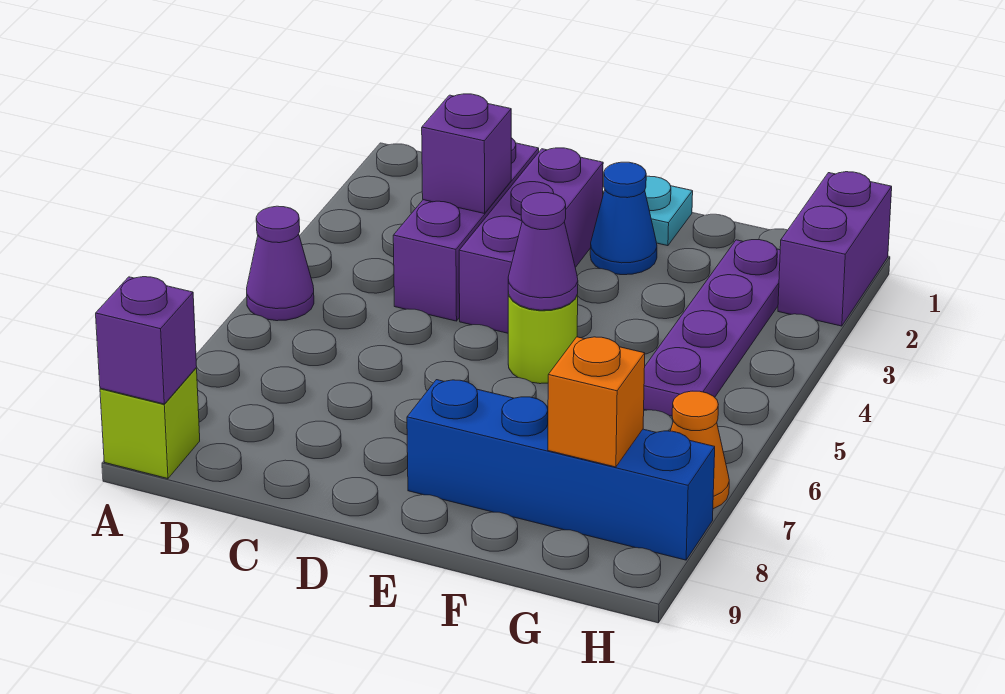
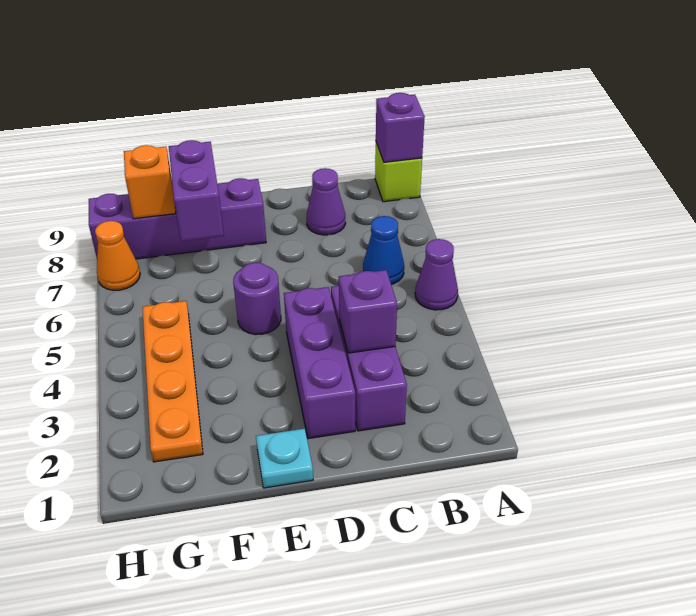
blue cone E2 level 1 -> blue cone B6 level 1
lime round brick E5 level 1 -> purple round brick E5 level 1
purple cone E5 level 2 -> purple cone C8 level 1
blue brick E8:H8 level 1 -> purple brick E8:H8 level 1
purple plate G2:G5 level 1 -> orange plate G2:G5 level 1
purple brick H1:H2 level 1 -> purple brick F7:F8 level 2

